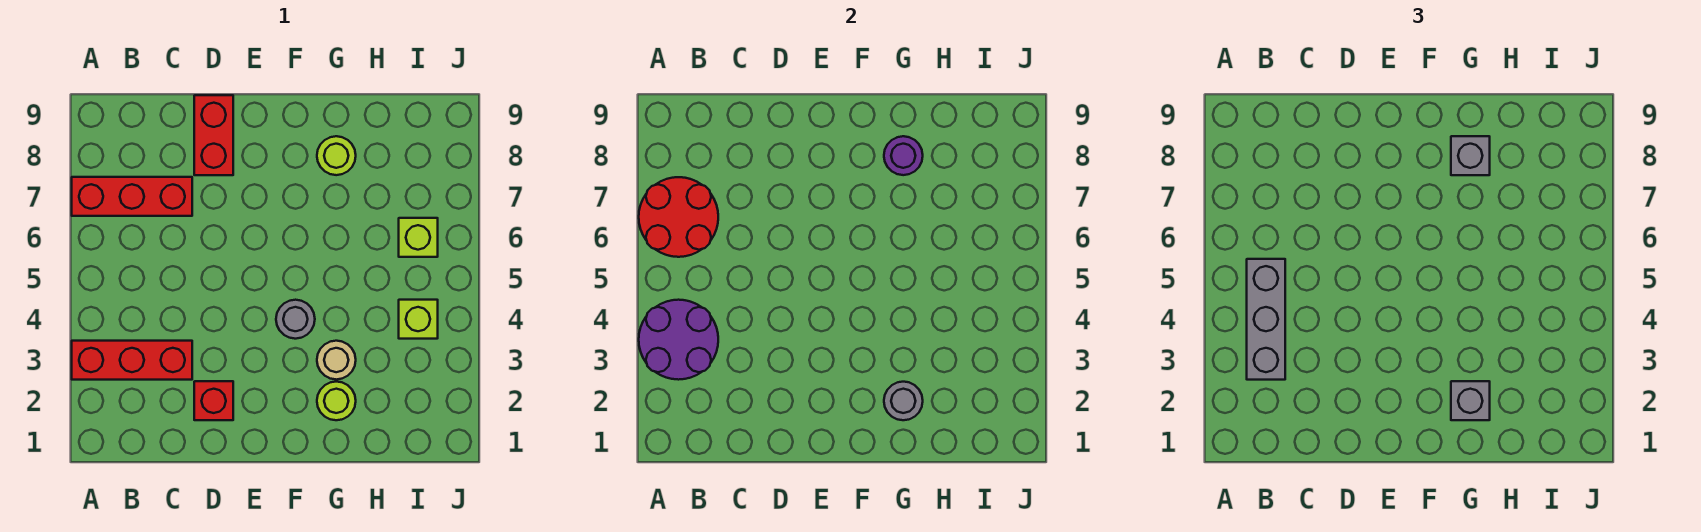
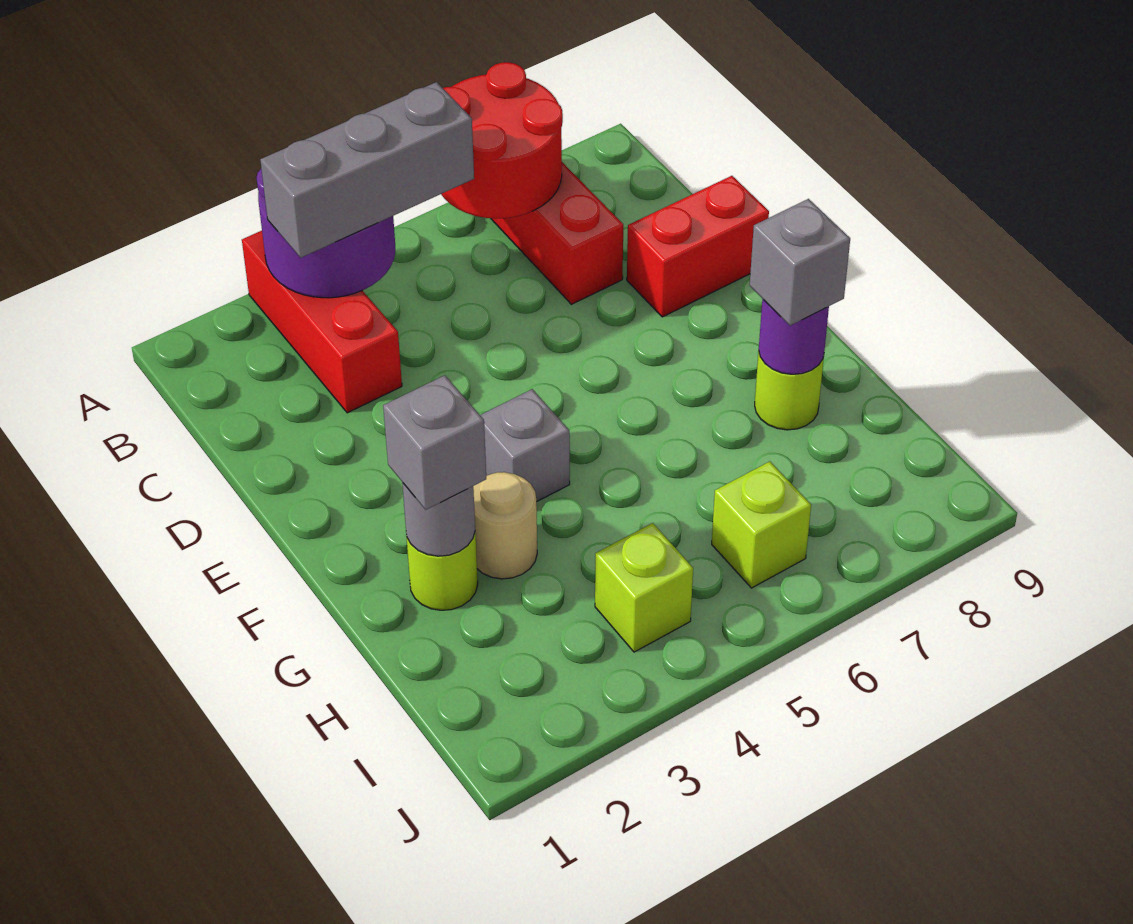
red brick D2 level 1 -> none
grey round brick F4 level 1 -> grey brick F4 level 1

